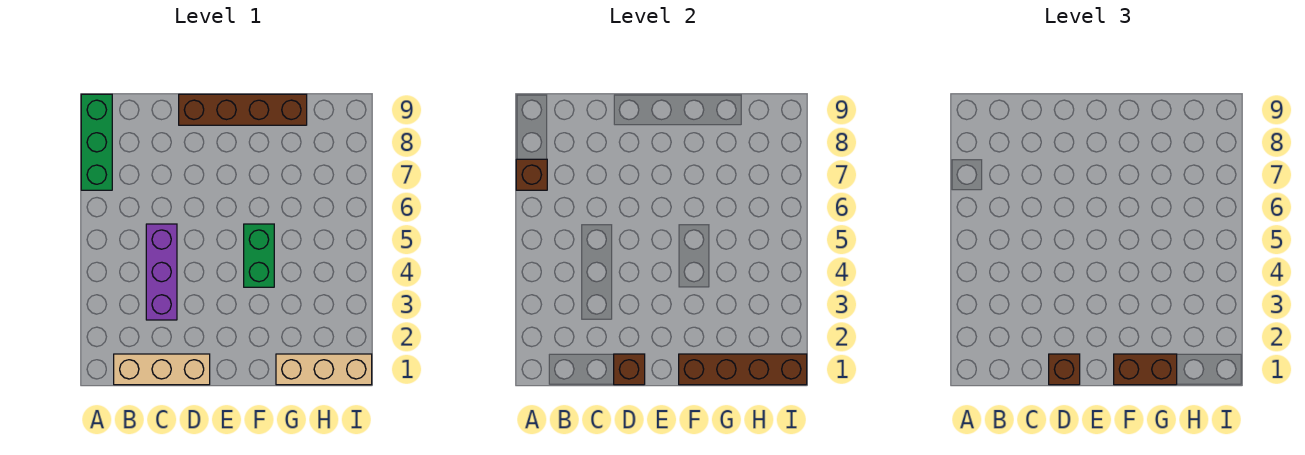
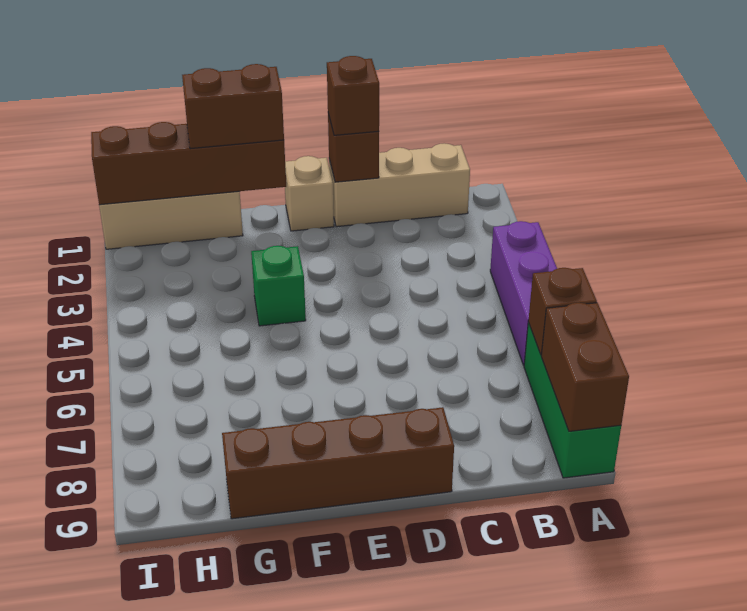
none -> brown brick A8:A9 level 2
purple brick C3:C5 level 1 -> purple brick A4:A6 level 1
none -> tan brick E1 level 1
green brick F4:F5 level 1 -> green brick F4 level 1

